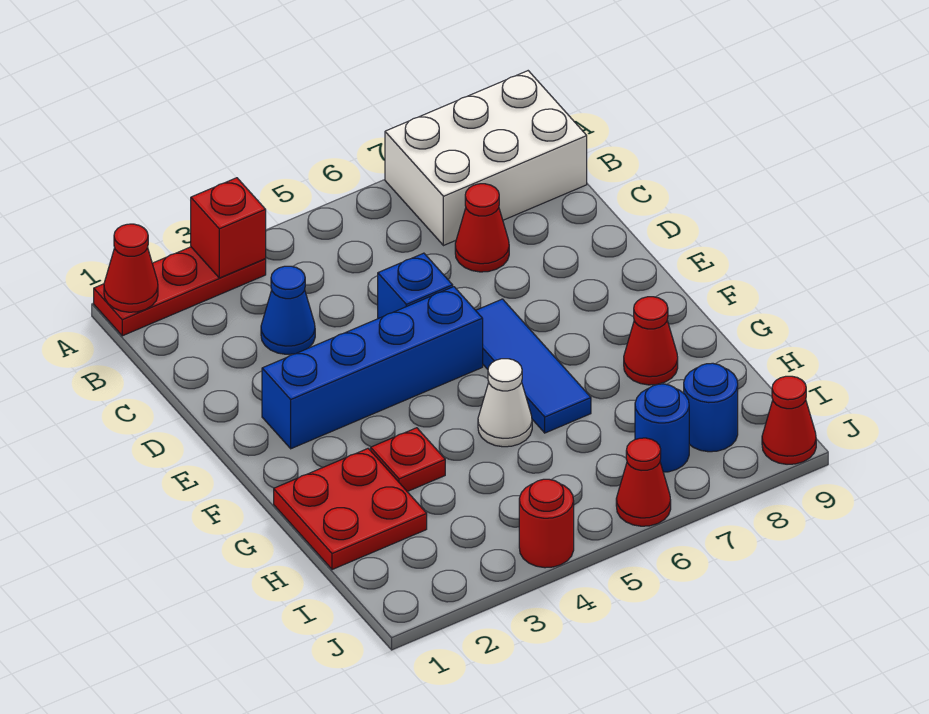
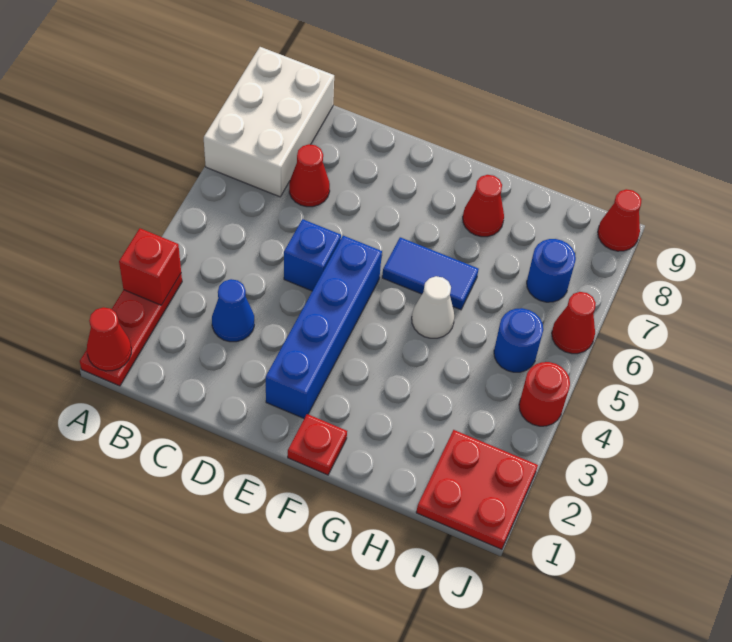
blue tile E6:G6 level 1 -> blue tile F6:G6 level 1
red plate G1:H2 level 1 -> red plate I1:J2 level 1
red plate G3 level 1 -> red plate F1 level 1
blue round brick I8 level 1 -> blue round brick I5 level 1

